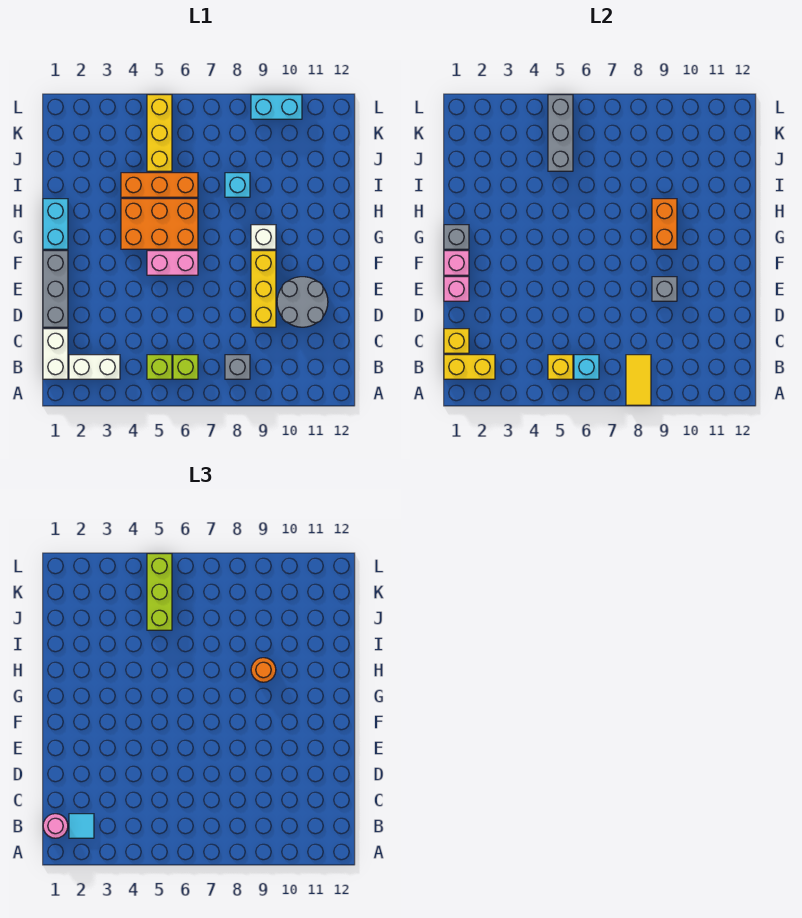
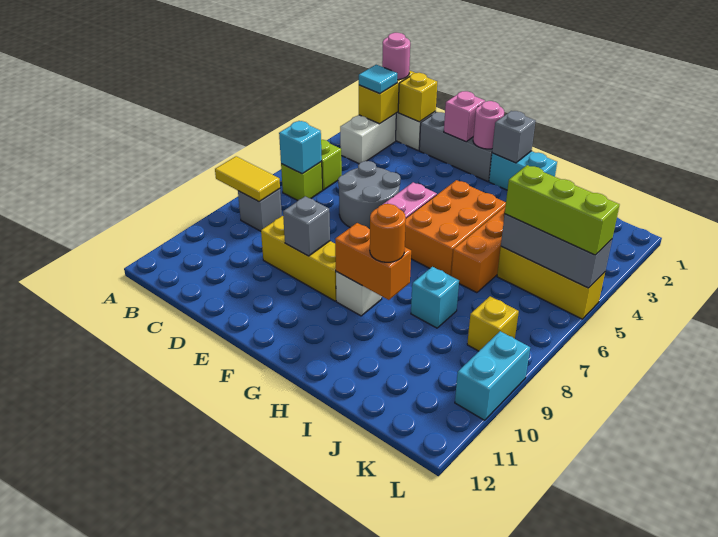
yellow brick B5 level 2 -> yellow brick K8 level 1
grey round brick D10:E11 level 1 -> grey round brick D5:E6 level 1
pink brick F1 level 2 -> pink round brick F1 level 2

